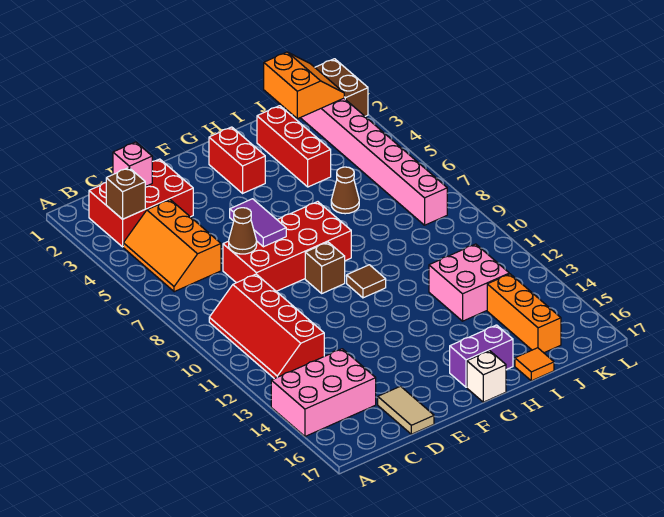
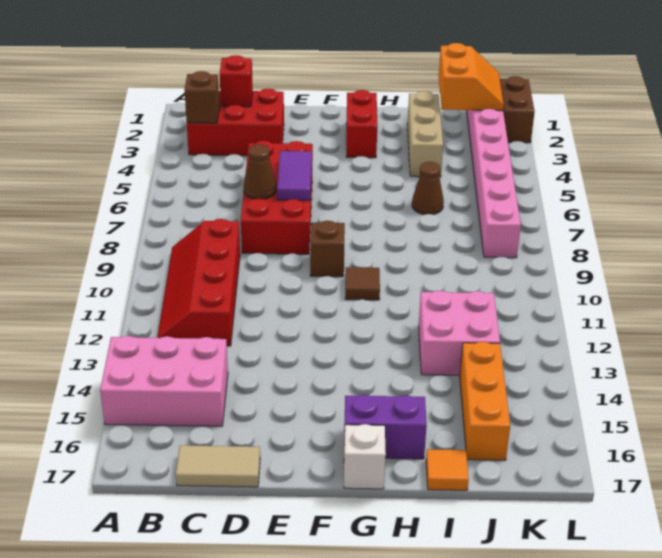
orange slope B4:C6 level 1 top C -> none
pink brick C2 level 2 -> red brick C2 level 2
red brick D7:G8 level 1 -> red brick D5:E8 level 1
tan tile D16:D17 level 1 -> tan tile C17:D17 level 1
red brick I2:I4 level 1 -> tan brick I2:I4 level 1

